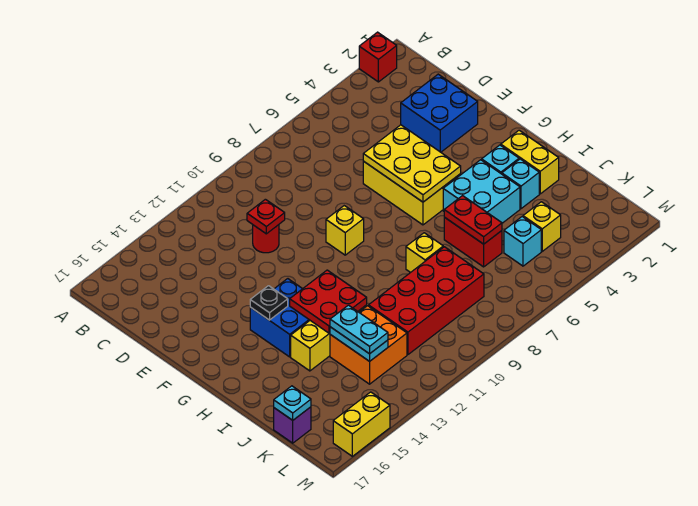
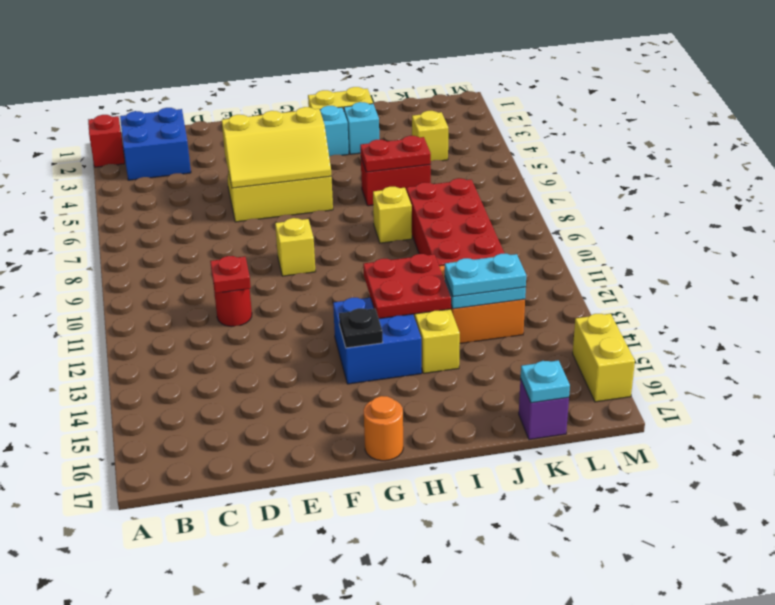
blue brick D2:E3 level 1 -> blue brick B2:C3 level 1
yellow plate E5:G6 level 2 -> yellow slope E5:G6 level 2 top 5
none -> orange round brick G17 level 1
cyan brick H4:I5 level 1 -> none
cyan brick K5 level 1 -> none

